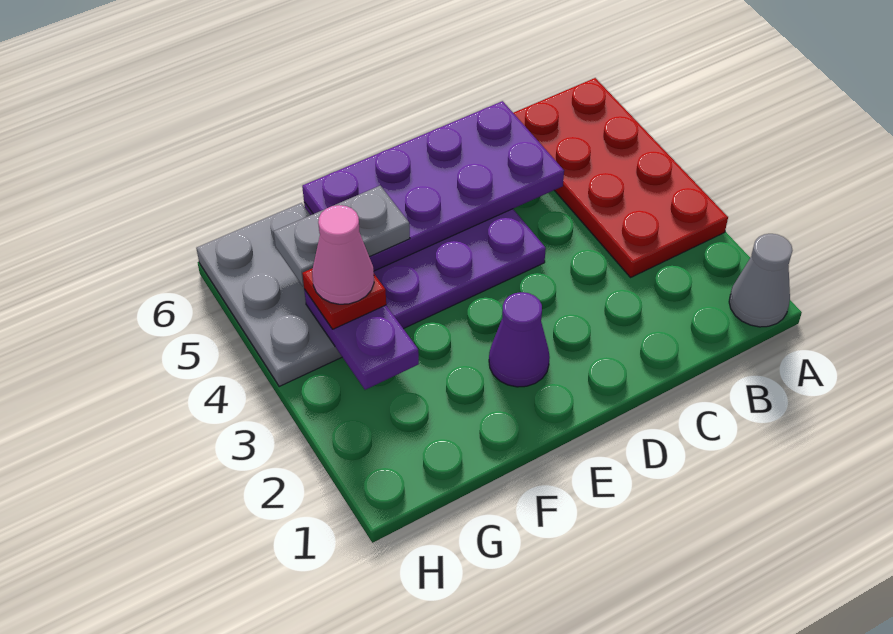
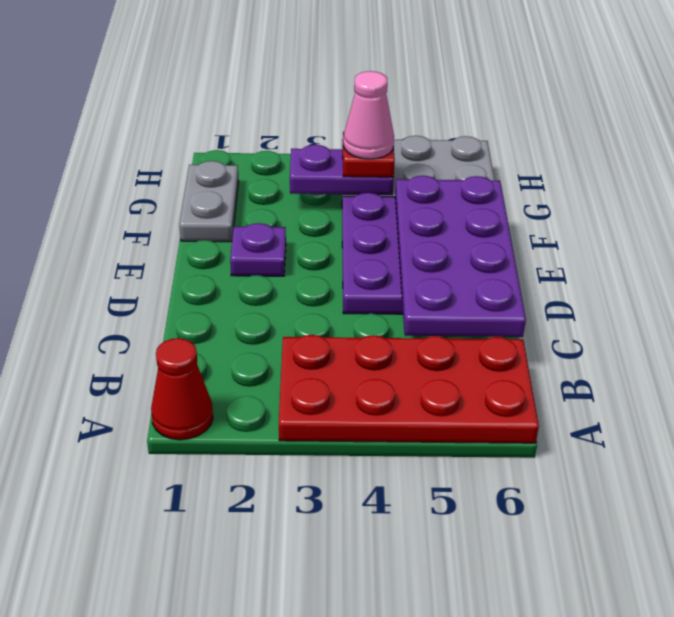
grey cone A1 level 1 -> red cone A1 level 1
purple cone E2 level 1 -> purple plate E2 level 1
grey plate F5:G5 level 3 -> grey plate F1:G1 level 1

